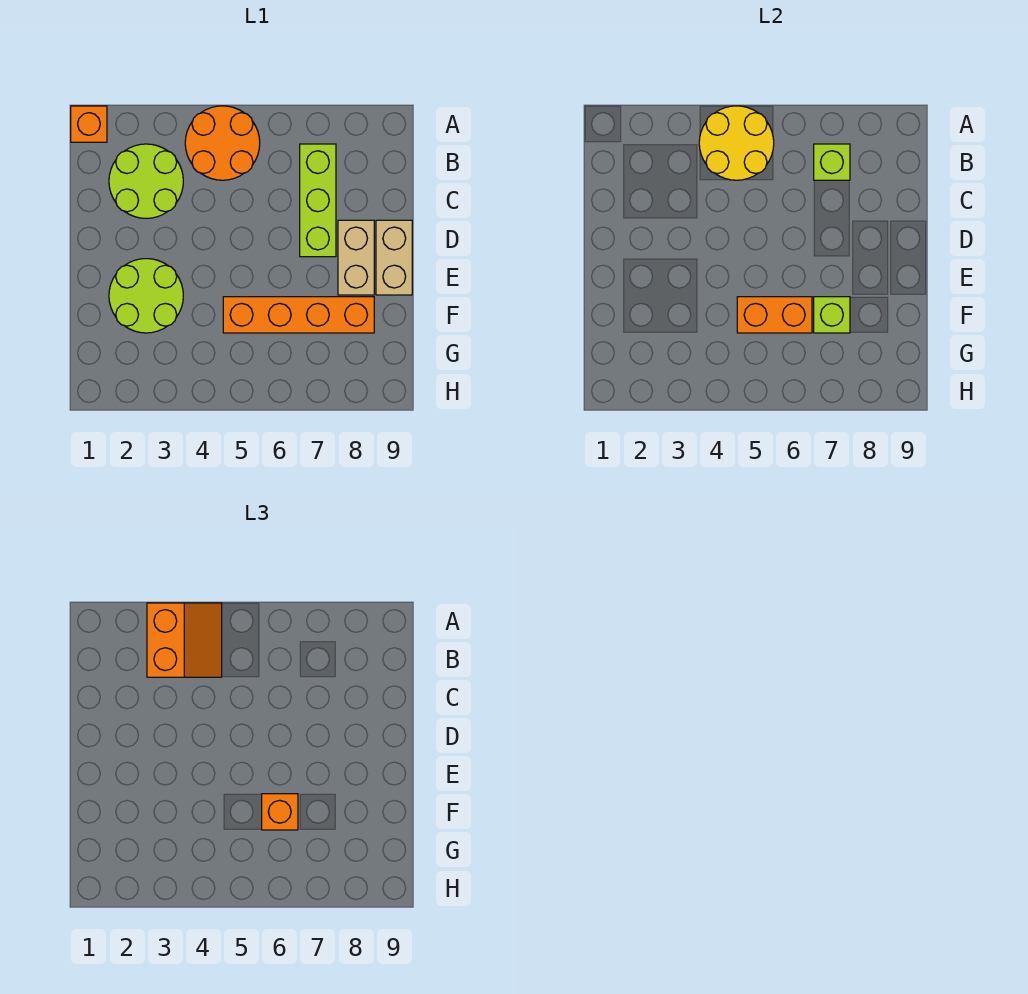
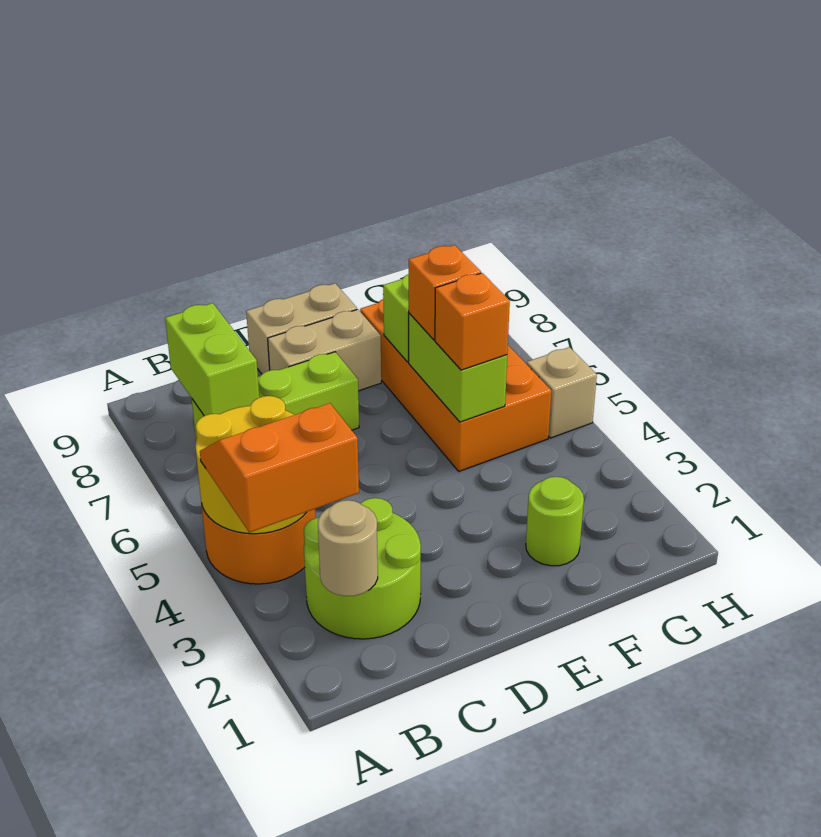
orange brick A1 level 1 -> orange brick F5 level 3
none -> tan round brick B2 level 2
lime brick B7 level 2 -> lime brick B7:B8 level 2
lime round brick E2:F3 level 1 -> lime round brick F2 level 1
orange brick F5:F8 level 1 -> orange brick F5:G8 level 1
orange brick F5:F6 level 2 -> lime brick F5:F6 level 2
none -> tan brick H5 level 1

